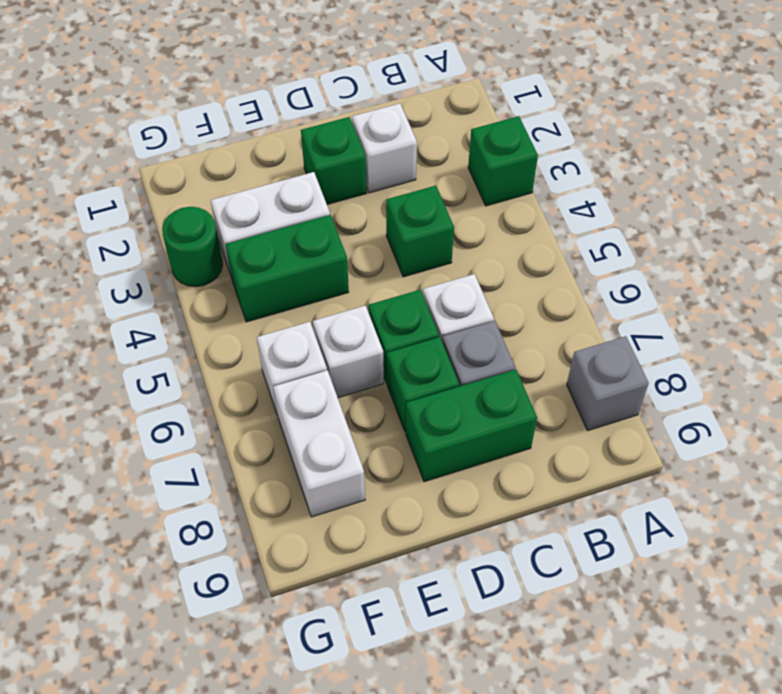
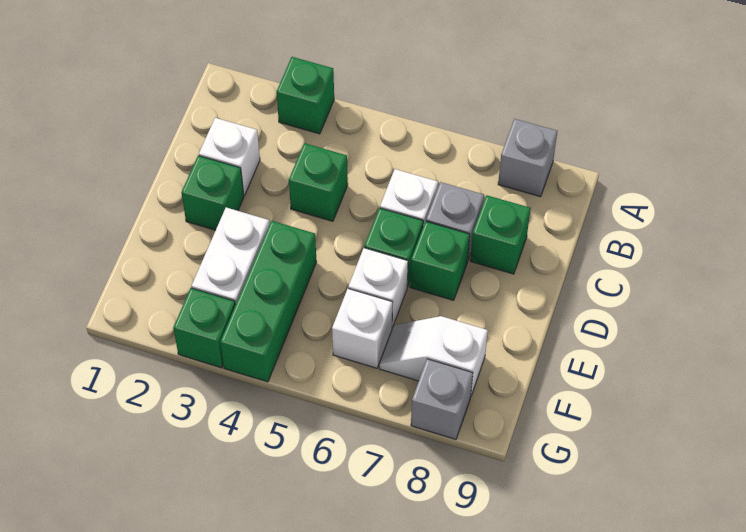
green brick C8:D8 level 1 -> green brick C8 level 1
green brick E4:F4 level 1 -> green brick E4:G4 level 1
white brick F7:F8 level 1 -> white slope F7:F8 level 1 top 8
green round brick G3 level 1 -> green brick G3 level 1
none -> grey brick G8 level 1

